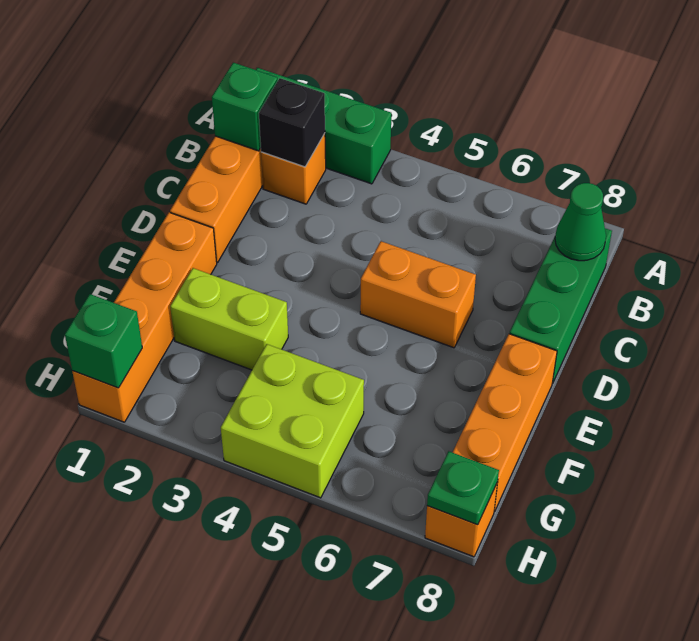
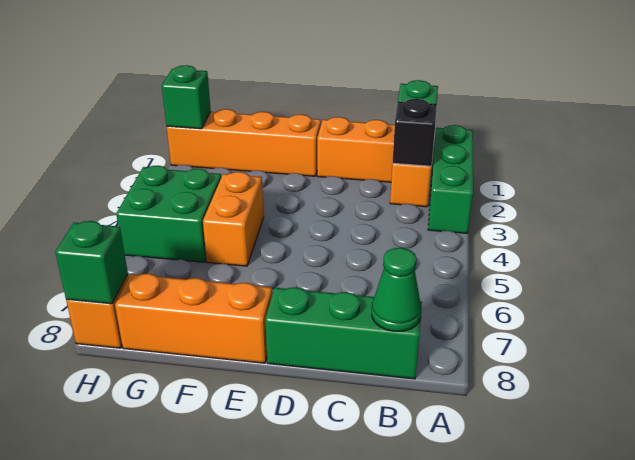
orange brick D5:D6 level 1 -> orange brick F4:F5 level 1
lime brick F2:F3 level 1 -> none
lime brick G4:H5 level 1 -> green brick G4:H5 level 1
green plate H8 level 2 -> green brick H8 level 2

